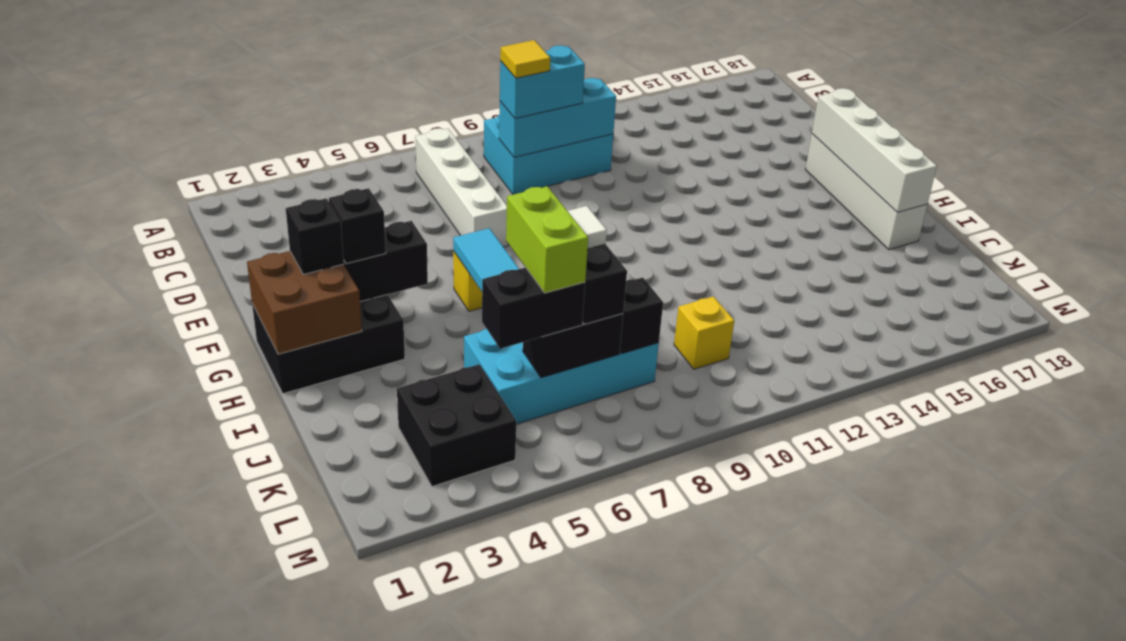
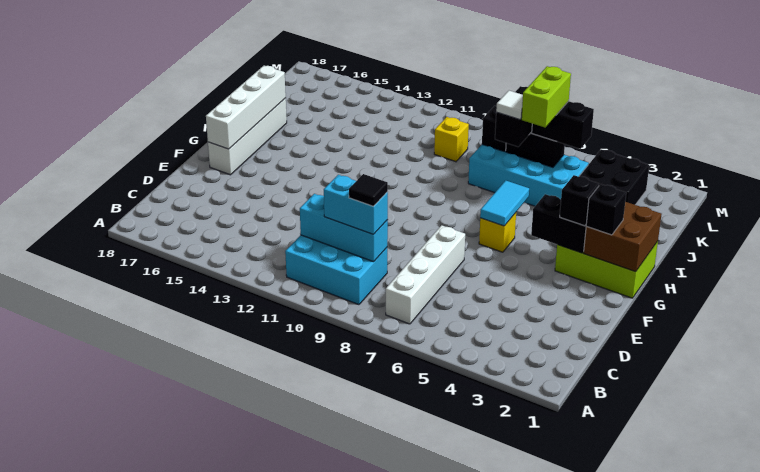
yellow tile C9 level 4 -> black tile C9 level 4
black brick G1:H3 level 1 -> lime brick G1:H3 level 1

